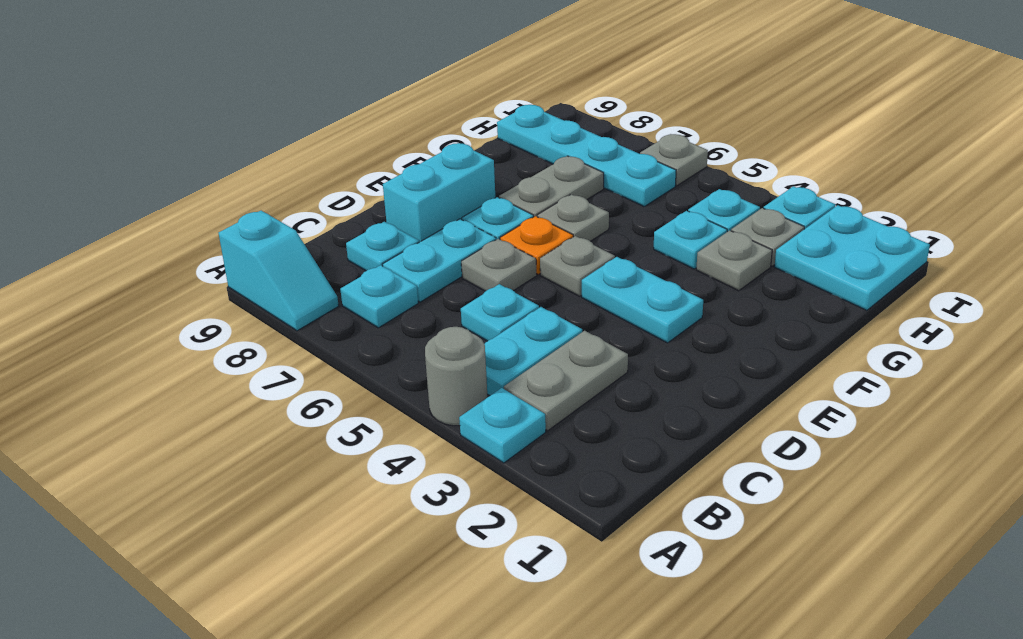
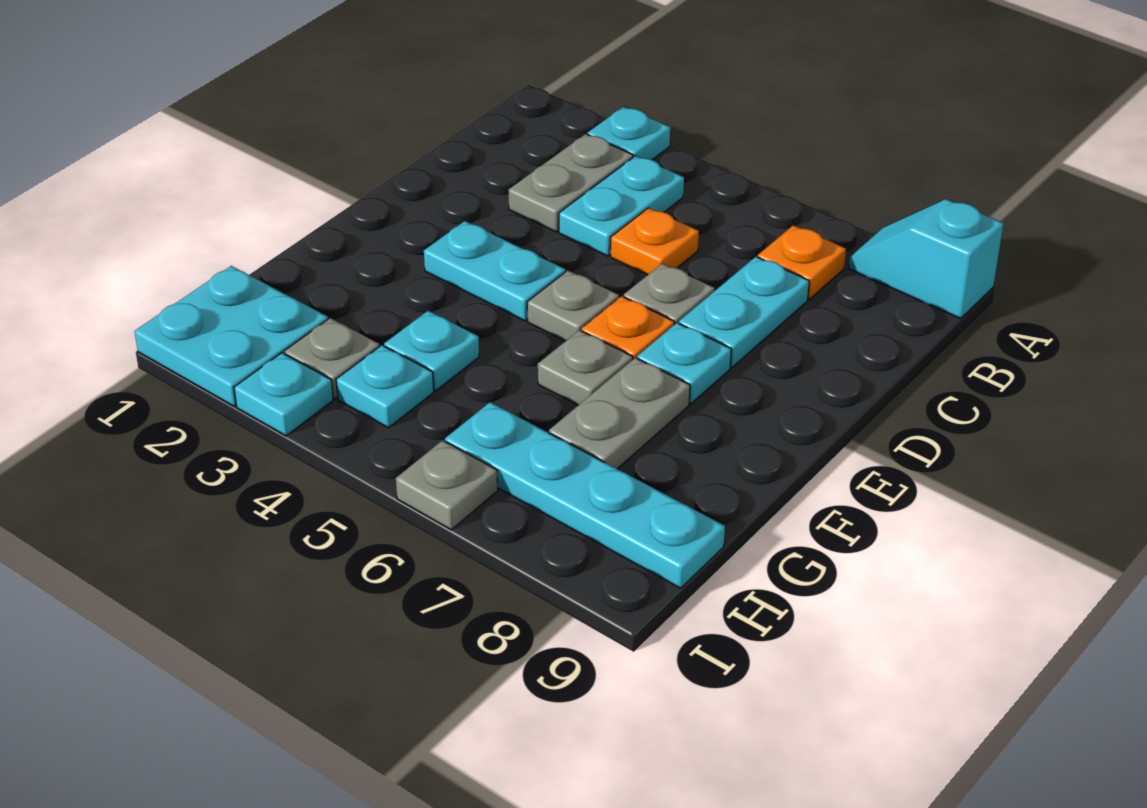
grey round brick A4 level 1 -> none
cyan plate B7 level 1 -> orange plate B7 level 1
cyan plate C5 level 1 -> orange plate C5 level 1
cyan plate C8 level 1 -> none
cyan brick D8:E8 level 1 -> none
grey plate G3 level 1 -> none

